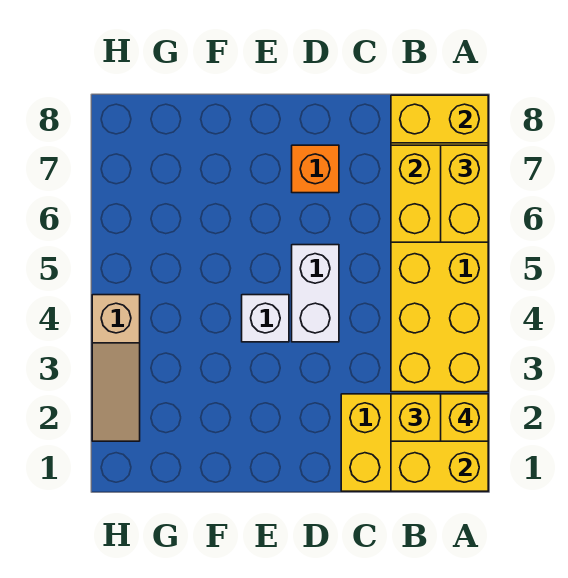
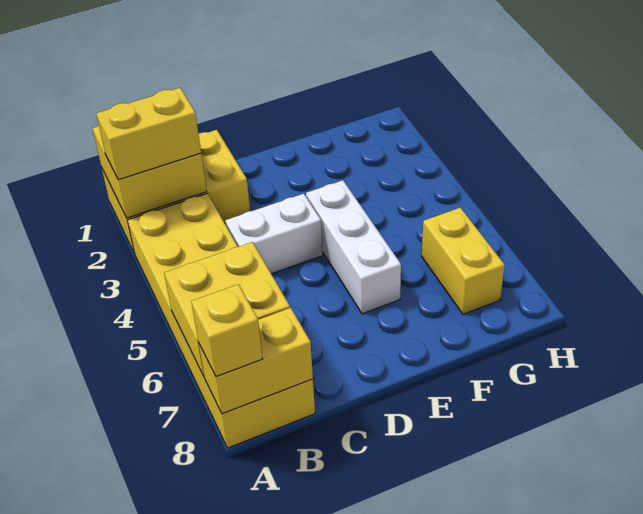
yellow brick A2 level 4 -> yellow brick A8 level 3
yellow brick A6:A7 level 3 -> yellow brick G6:G7 level 1
white brick D4:D5 level 1 -> white brick C4:D4 level 1
orange brick D7 level 1 -> none
white brick E4 level 1 -> white brick E4:E6 level 1
tan slope H2:H4 level 1 top 4 -> none

